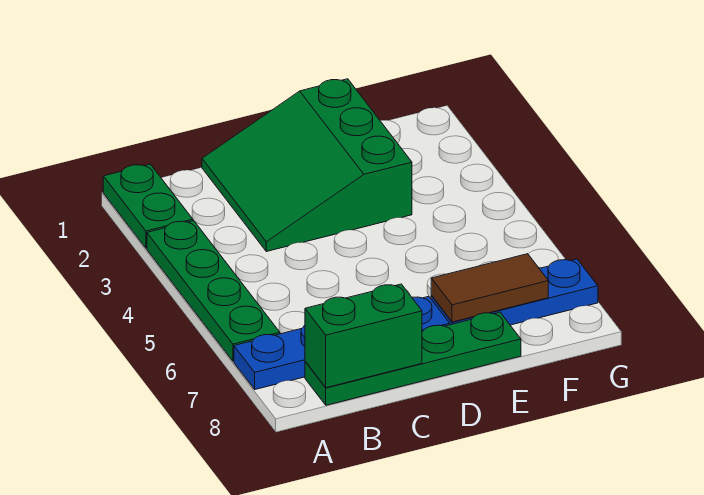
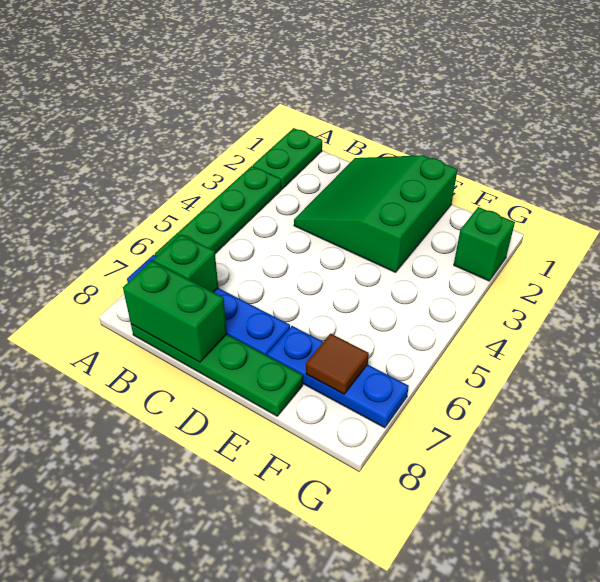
none -> green brick B7 level 2
brown tile E7:F7 level 2 -> brown tile F7 level 2
none -> green brick G2 level 1

